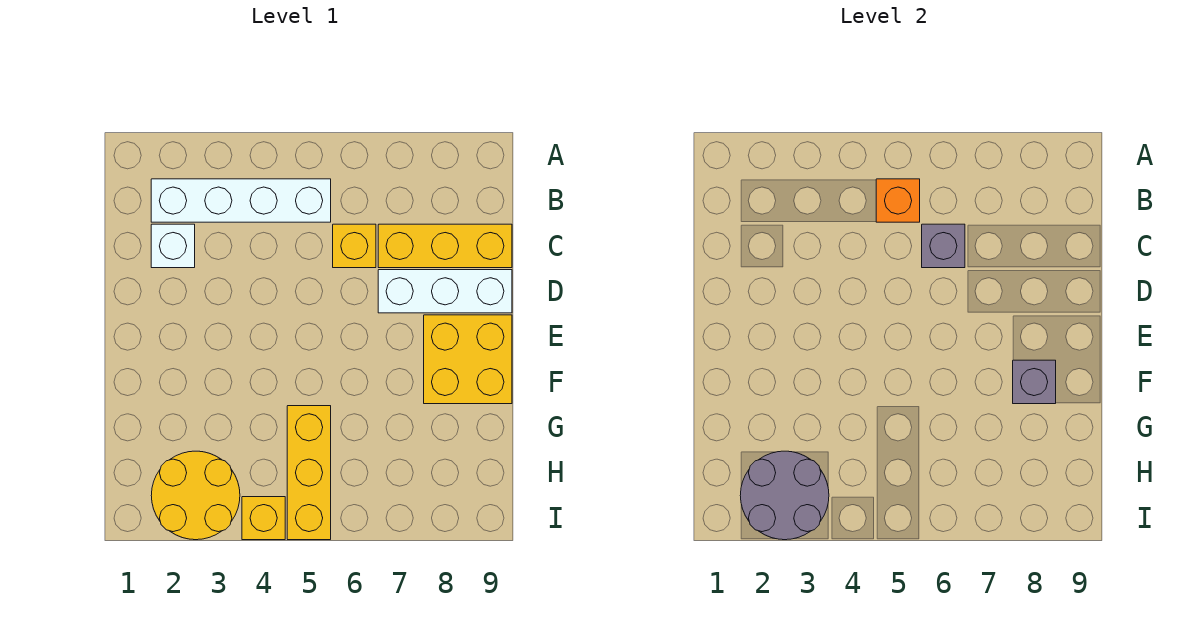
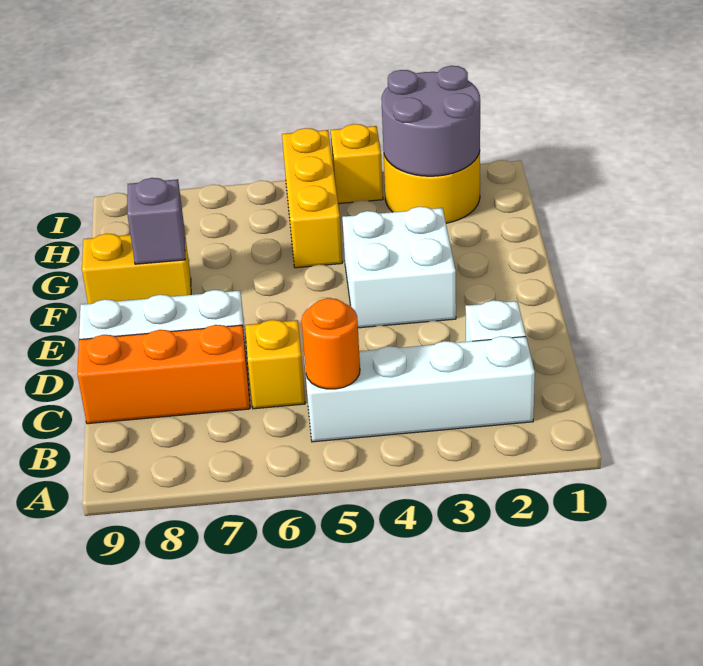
orange brick B5 level 2 -> orange round brick B5 level 2
grey brick C6 level 2 -> none
yellow brick C7:C9 level 1 -> orange brick C7:C9 level 1
none -> white brick E3:F4 level 1
yellow brick E8:F9 level 1 -> yellow brick F8:F9 level 1

